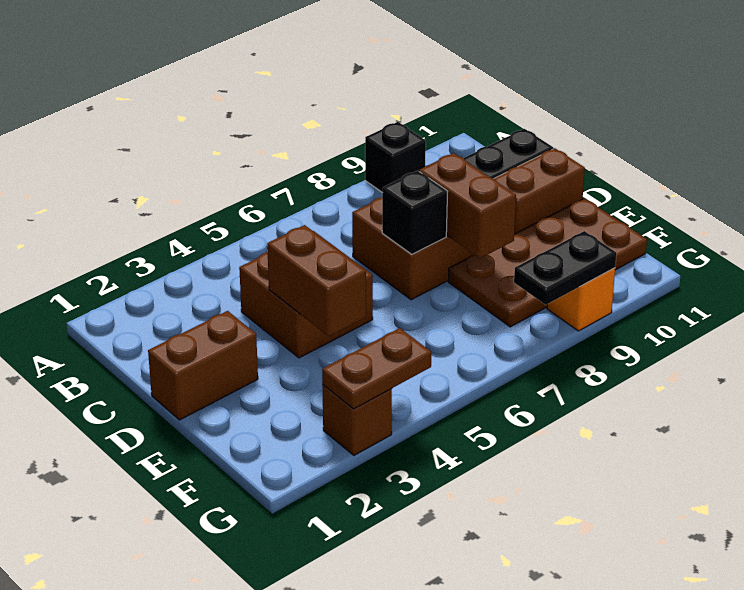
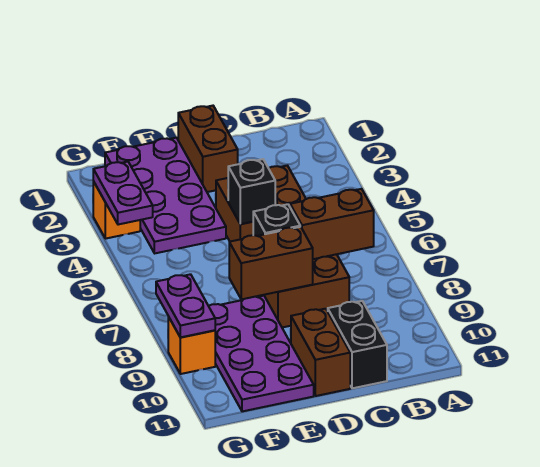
black brick A9 level 1 -> black brick D5 level 2
brown brick D4:E4 level 2 -> brown brick B7:C7 level 2
none -> purple plate E1:F4 level 1
brown plate E8:F11 level 1 -> purple plate E8:F11 level 1
brown brick G3 level 1 -> orange brick G3 level 1
brown plate G3:G4 level 2 -> purple plate G3:G4 level 2
black plate G8:G9 level 2 -> purple plate G8:G9 level 2

